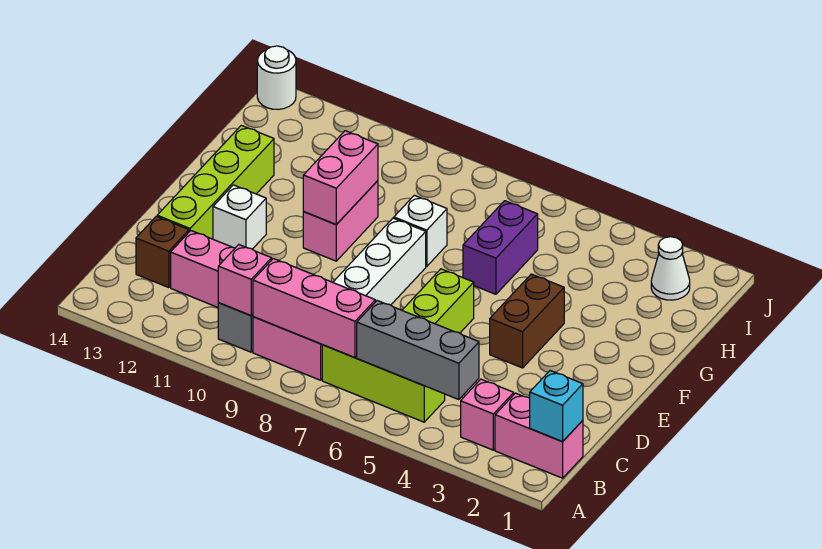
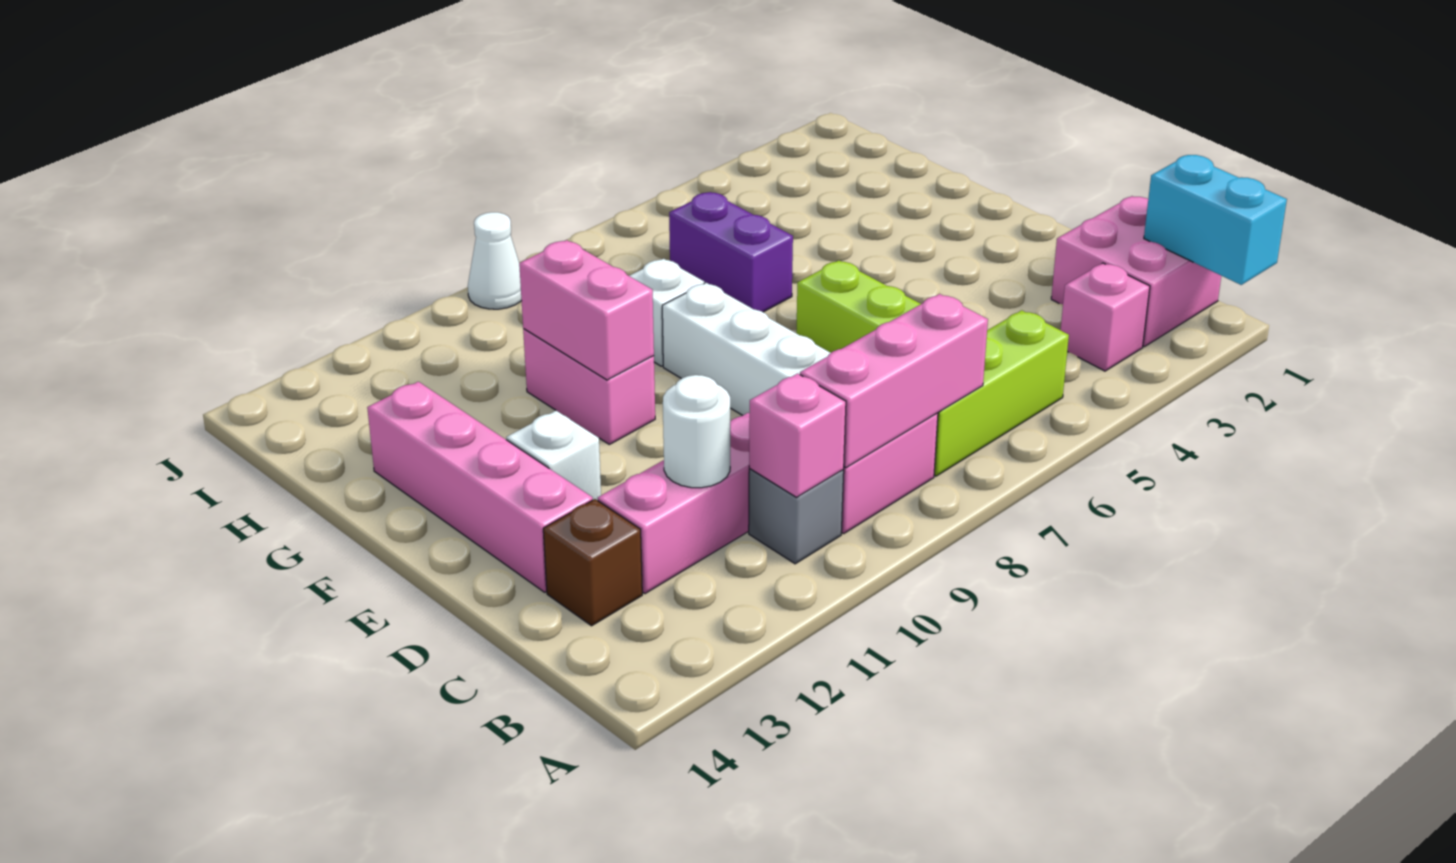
pink brick B1:B2 level 1 -> pink brick B1:C2 level 1
cyan brick B1 level 2 -> cyan brick A1:B1 level 2
grey brick B4:B6 level 2 -> none
lime brick D13:G13 level 1 -> pink brick D13:G13 level 1
brown brick E4:F4 level 1 -> none
white cone I2 level 1 -> white cone J9 level 1
white round brick J14 level 1 -> white round brick C11 level 2

